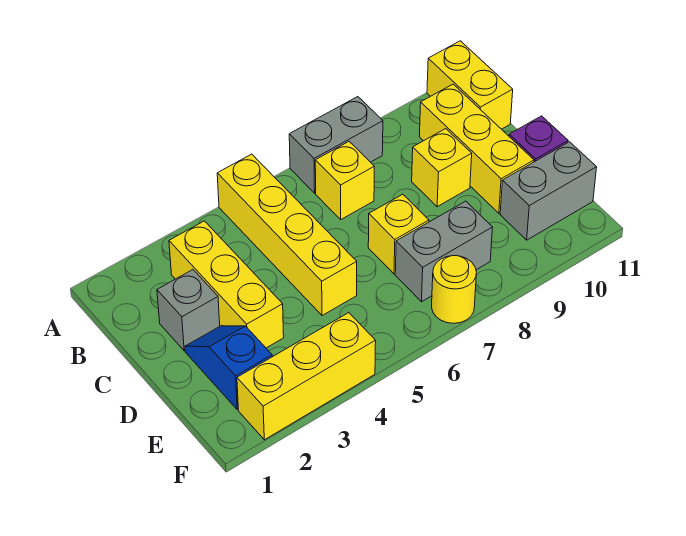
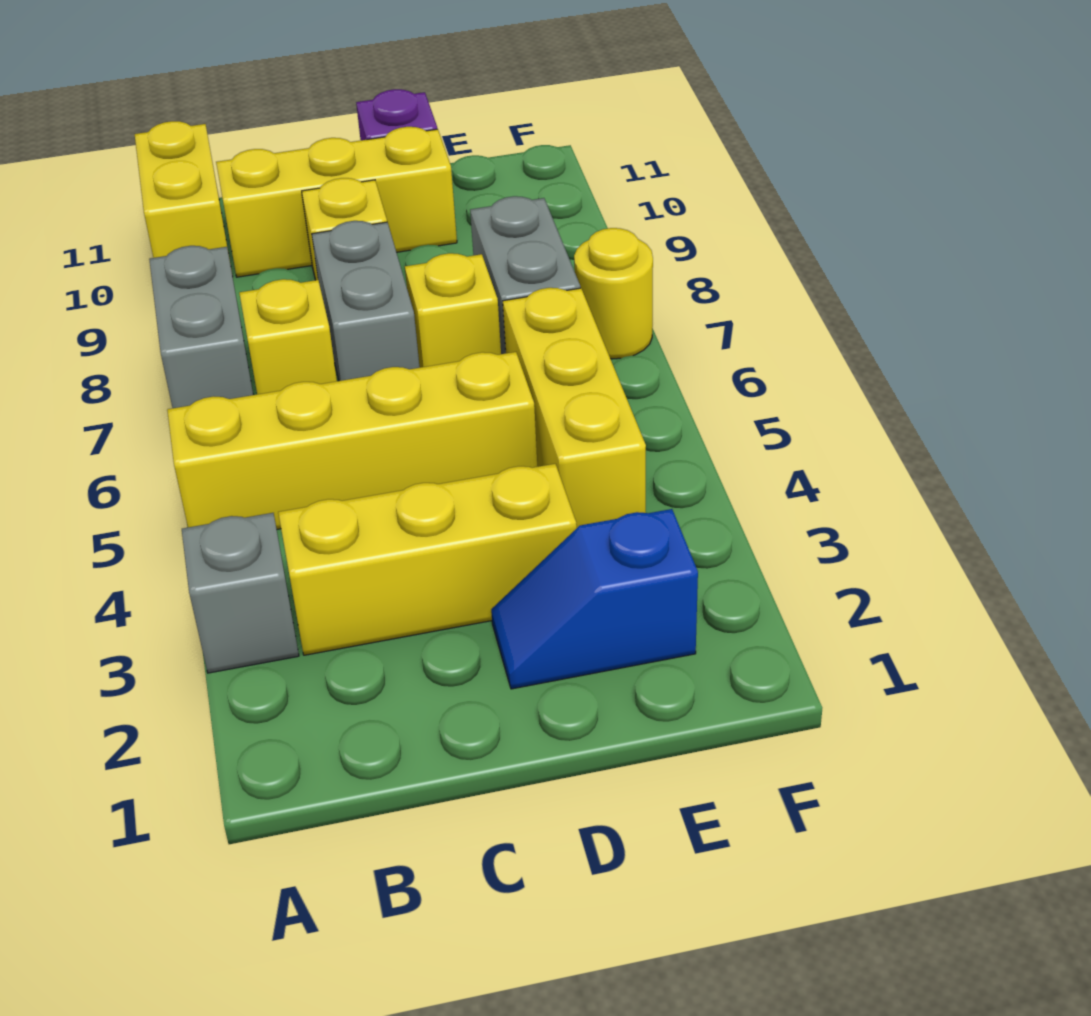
yellow brick A11:B11 level 1 -> yellow brick A10:A11 level 1
grey brick C2 level 1 -> grey brick A3 level 1
grey brick E10:E11 level 1 -> grey brick C7:C8 level 1
yellow brick F2:F4 level 1 -> yellow brick E4:E6 level 1

